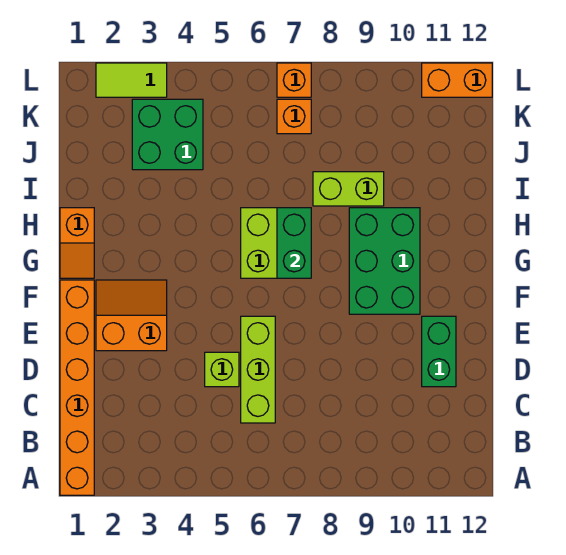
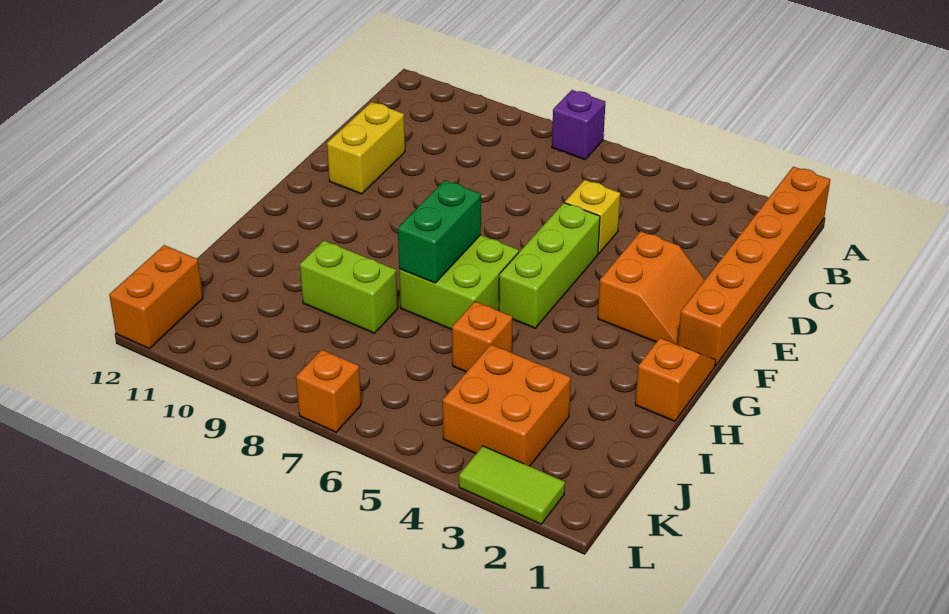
none -> purple brick A7 level 1
lime brick C6:E6 level 1 -> lime brick E5:G5 level 1
lime brick D5 level 1 -> yellow brick D5 level 1
green brick D11:E11 level 1 -> yellow brick D11:E11 level 1
orange slope E2:F3 level 1 top E -> orange slope E2:F3 level 1 top 3
green brick F9:H10 level 1 -> none
green brick J3:K4 level 1 -> orange brick J3:K4 level 1
orange brick K7 level 1 -> orange brick I5 level 1
orange brick L11:L12 level 1 -> orange brick K12:L12 level 1

